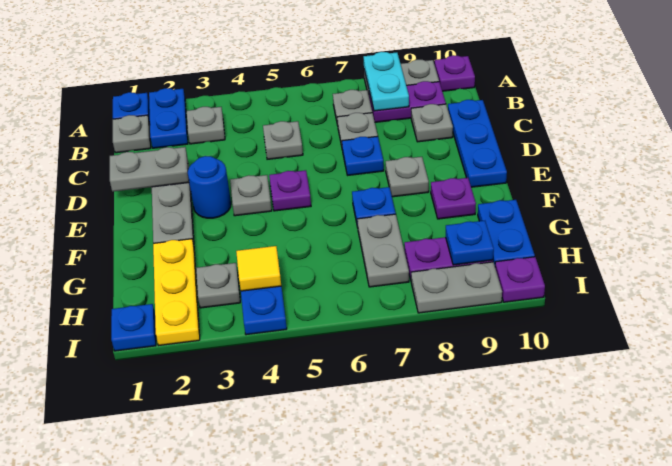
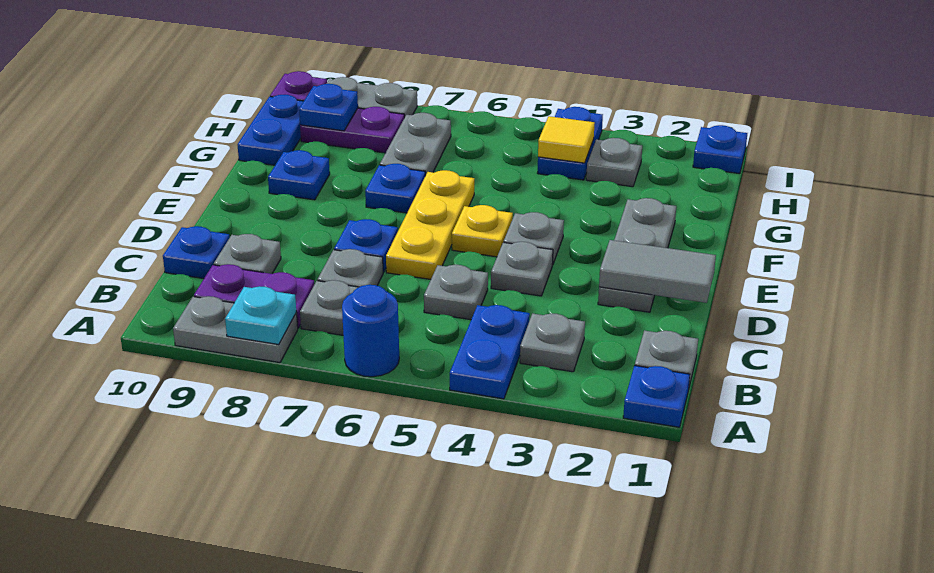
blue plate A2:B2 level 1 -> blue plate A4:B4 level 1
cyan plate A8:B8 level 2 -> cyan plate A8 level 2
purple plate A10 level 1 -> none
blue plate C10:E10 level 1 -> blue plate C10 level 1
grey plate D1:D2 level 2 -> grey tile D1:D2 level 2
blue round brick E3 level 1 -> blue round brick A6 level 1
purple plate E5 level 1 -> yellow plate E5 level 1
grey plate E8 level 1 -> grey plate D4 level 1
purple plate F9 level 1 -> blue plate F9 level 1
yellow plate G2:I2 level 1 -> yellow plate D6:F6 level 1

